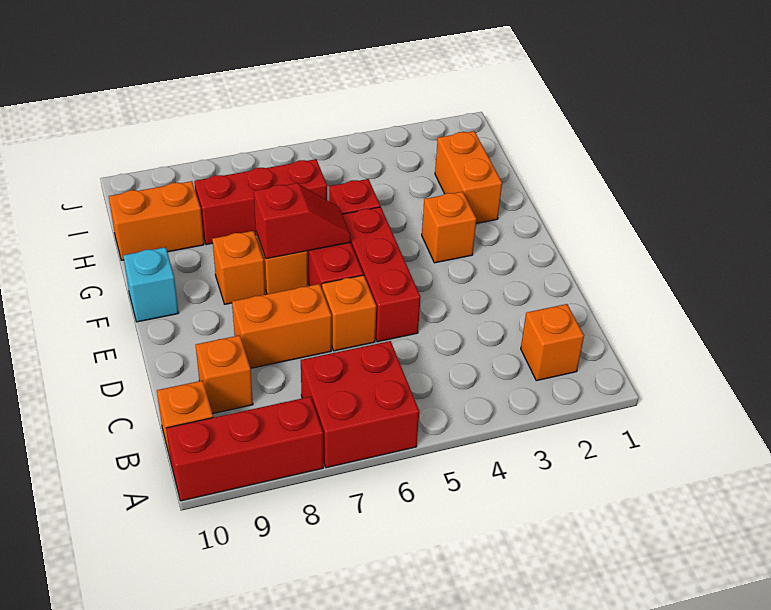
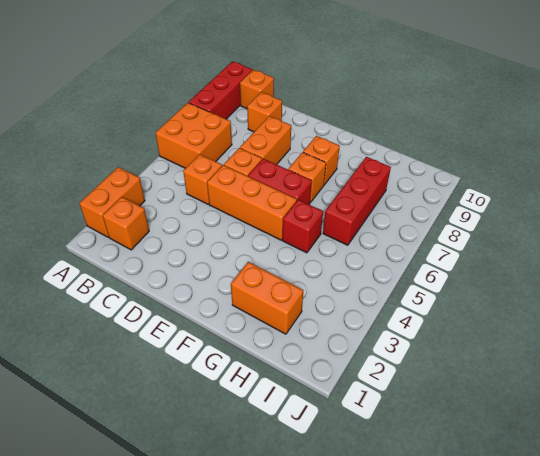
red brick A6:B7 level 1 -> orange brick A6:B7 level 1
red brick D5:F5 level 1 -> orange brick D5:F5 level 1
orange brick F3 level 1 -> orange brick C5 level 1
red slope F6:F7 level 2 top 7 -> none
cyan brick F10 level 1 -> none
orange brick H9:H10 level 1 -> orange brick A2:A3 level 1

